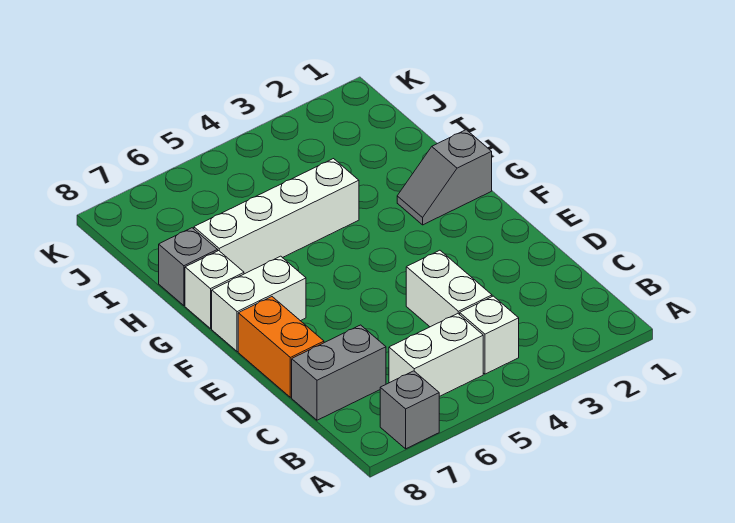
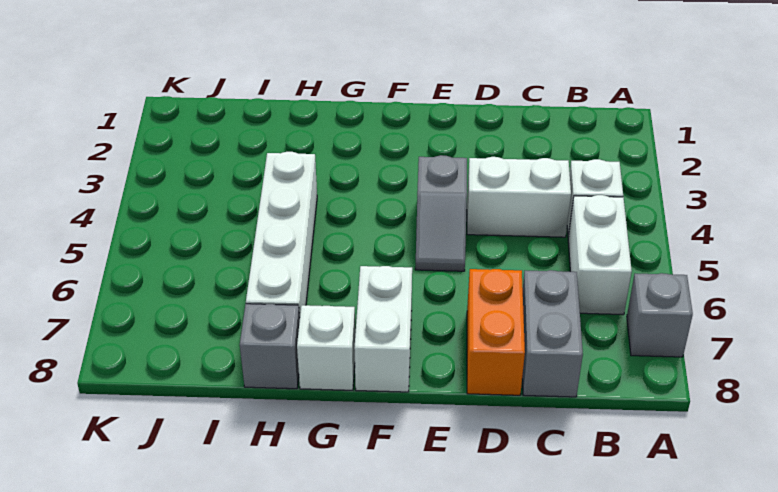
orange brick D8:E8 level 1 -> orange brick D7:D8 level 1
grey slope G1:G2 level 1 top 1 -> grey slope E4:E5 level 1 top 4

